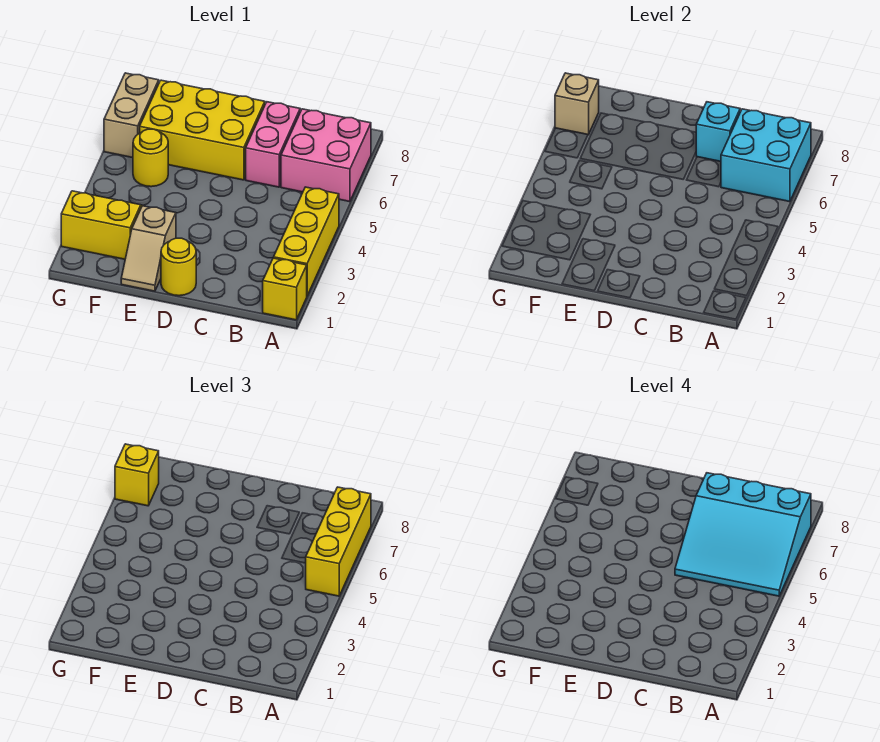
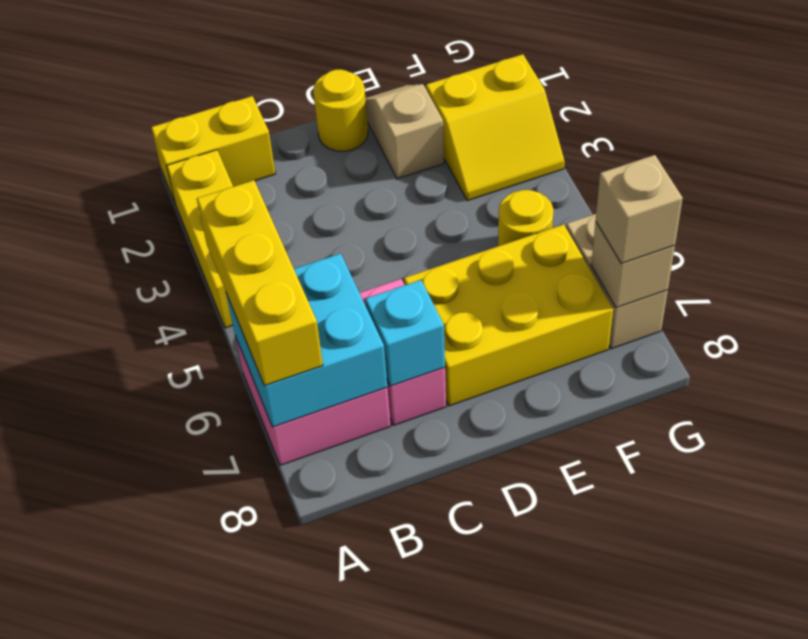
yellow brick A1 level 1 -> yellow brick A1:B1 level 1
cyan slope A5:C7 level 4 top 7 -> none
yellow brick G7 level 3 -> tan brick G7 level 3

